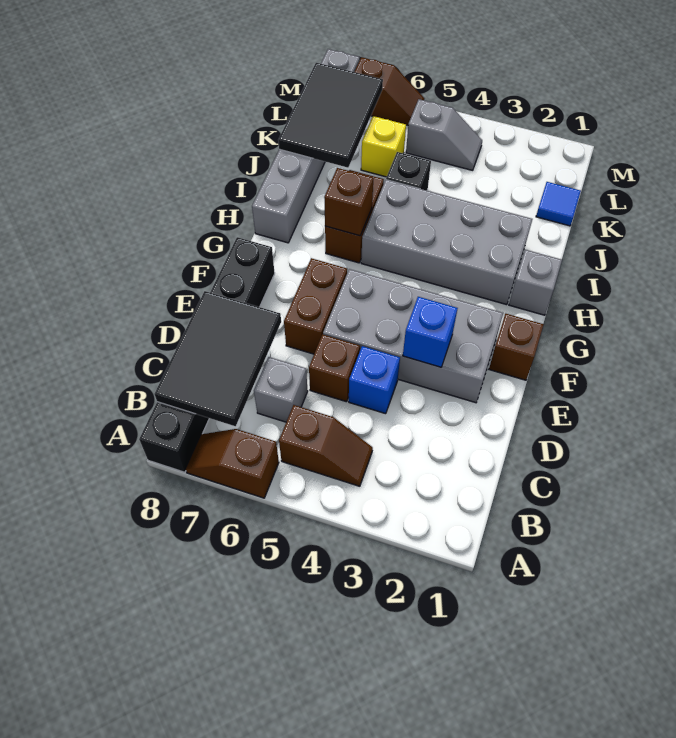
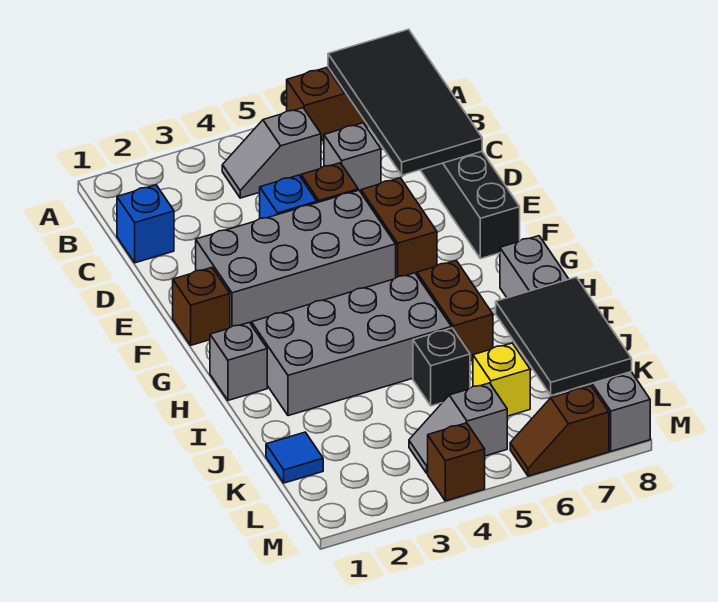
brown slope B4:B5 level 1 top 5 -> grey slope B4:B5 level 1 top 5
black tile B7:D8 level 2 -> black tile A7:D8 level 2
blue brick E3 level 2 -> blue brick C1 level 1
brown brick H6 level 2 -> brown brick M4 level 1

